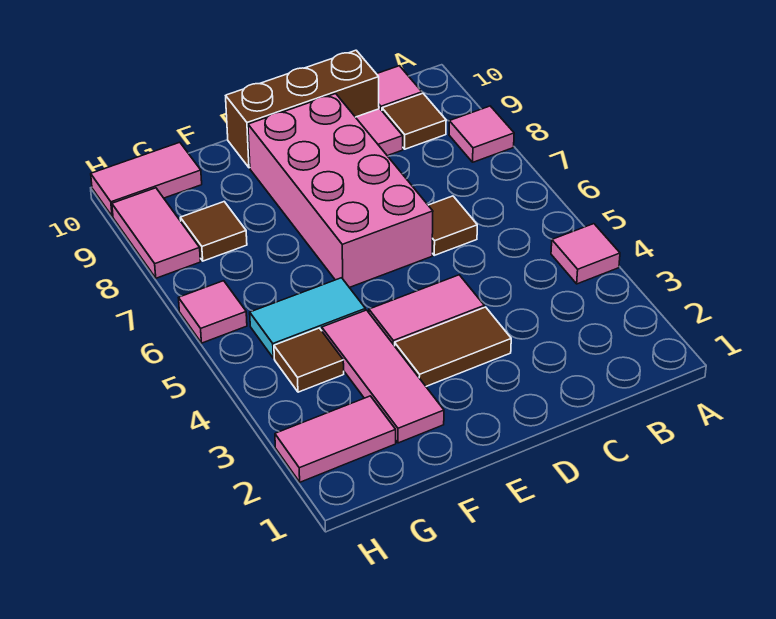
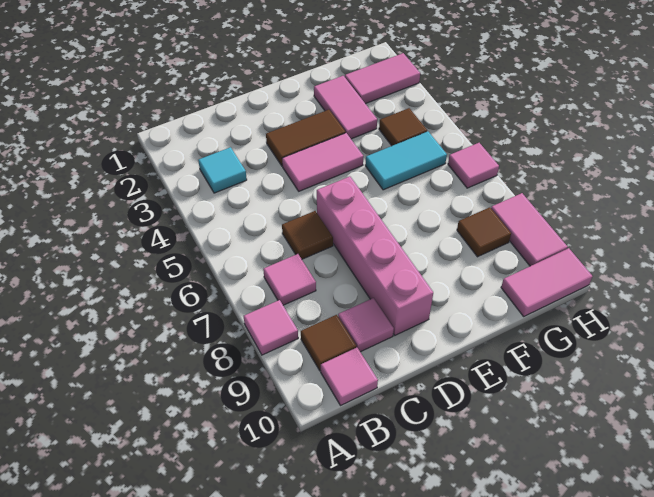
pink tile A4 level 1 -> pink tile B7 level 1
none -> cyan tile B3 level 1
brown brick C10:E10 level 1 -> none
pink brick D6:E9 level 1 -> pink brick D6:D9 level 1
pink tile F2:F4 level 1 -> pink tile F2:F3 level 1

